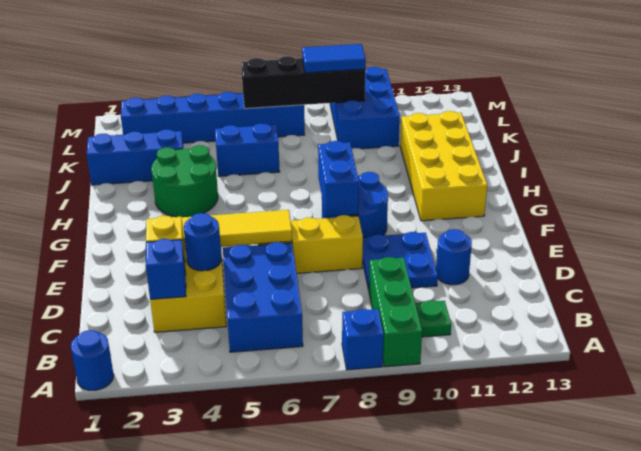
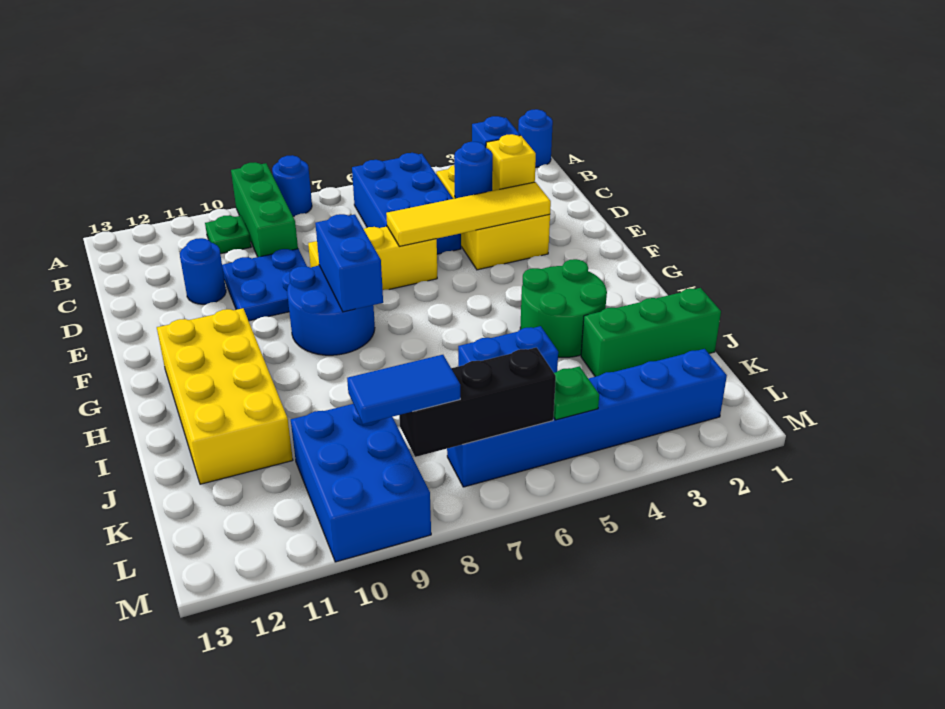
blue brick A8 level 1 -> blue round brick A8 level 1
blue brick J1:J3 level 1 -> green brick J1:J3 level 1
none -> green plate L5 level 2
black brick L6:L9 level 2 -> black brick L6:L8 level 2

